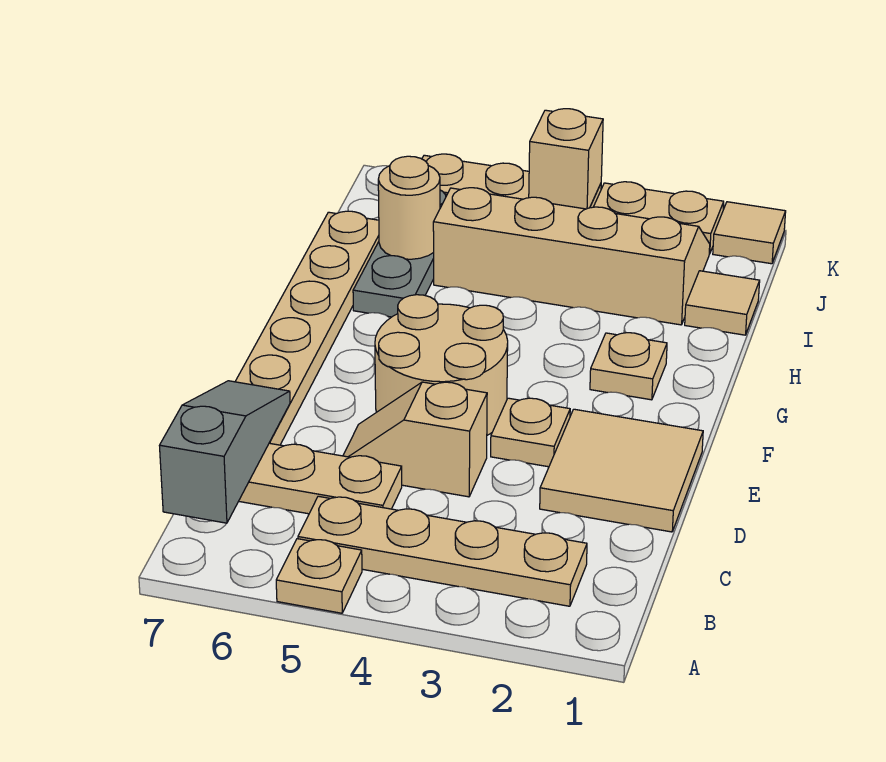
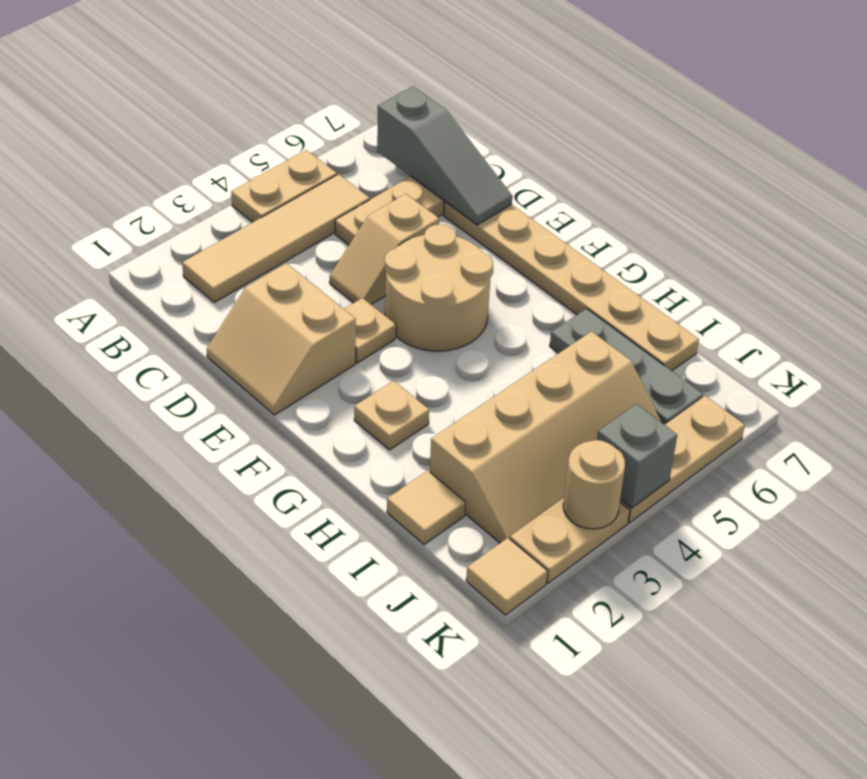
tan plate A5 level 1 -> tan plate A4:A5 level 1
tan plate B2:B5 level 1 -> tan tile B2:B5 level 1
tan tile D1:E2 level 1 -> tan slope D1:E2 level 1 top 2
tan slope D4:D5 level 1 top 4 -> tan slope D4:D5 level 1 top 5
tan round brick I6 level 2 -> tan round brick K3 level 2
tan brick K4 level 2 -> grey brick K4 level 2

